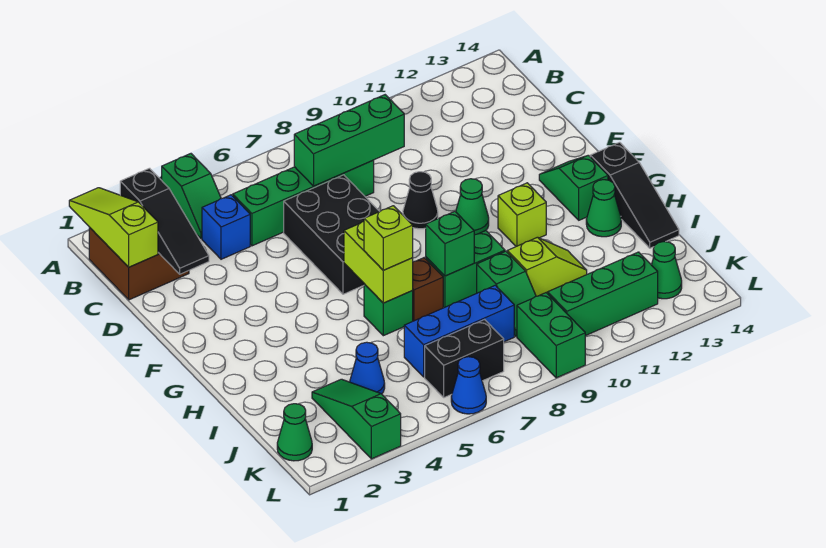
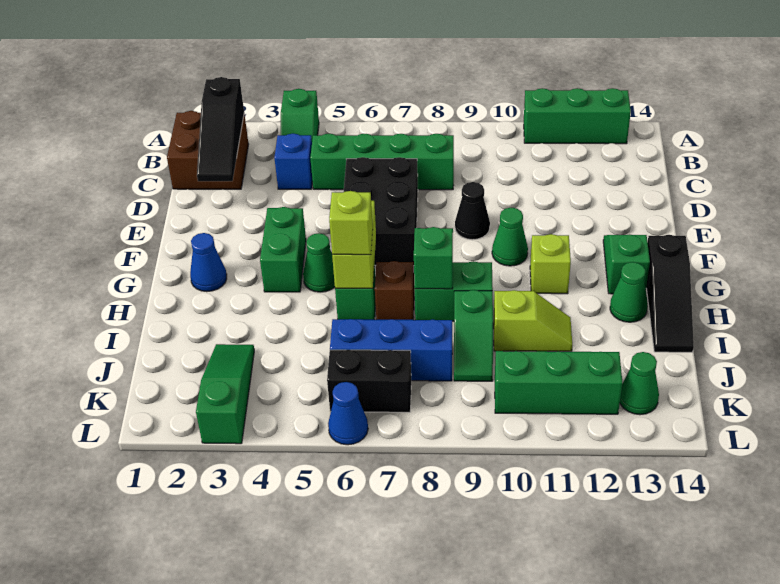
lime slope A1:C1 level 2 top C -> none
green brick C7:C9 level 2 -> green brick A11:A13 level 1
blue cone J4 level 1 -> blue cone G2 level 1
green cone K1 level 1 -> green cone G5 level 1
green brick K9:L9 level 1 -> green brick F4:G4 level 1

